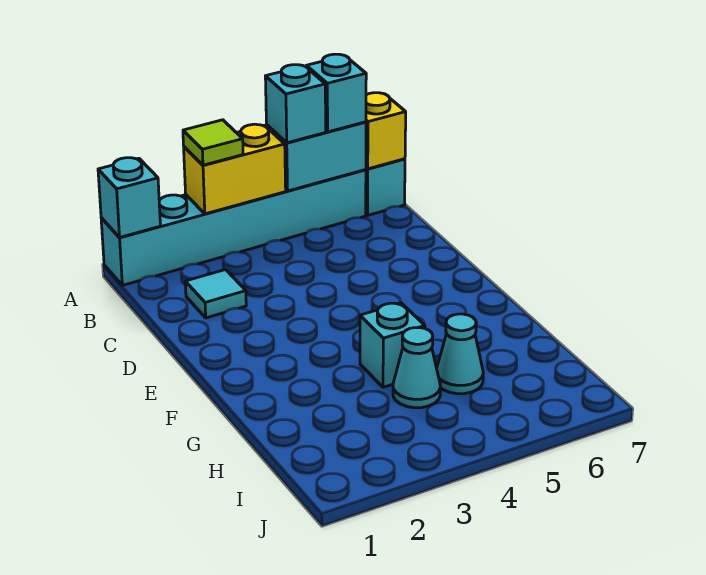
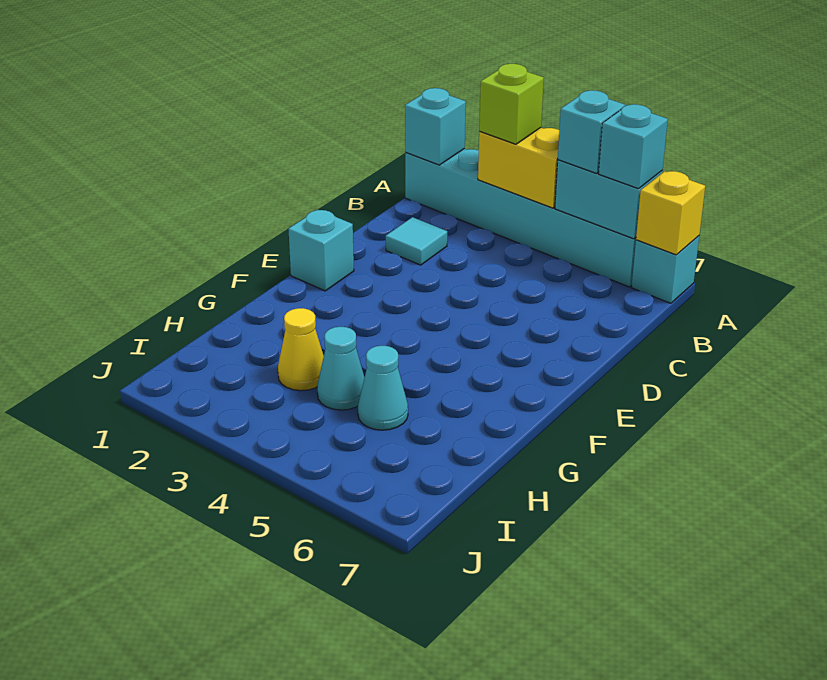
lime tile A3 level 3 -> lime brick A3 level 3
cyan brick G4 level 1 -> cyan brick E1 level 1
none -> yellow cone H3 level 1

